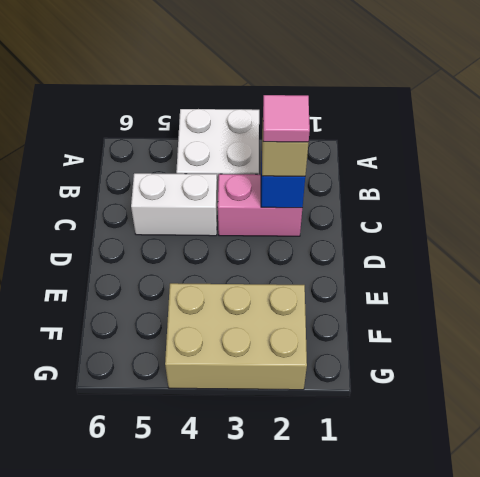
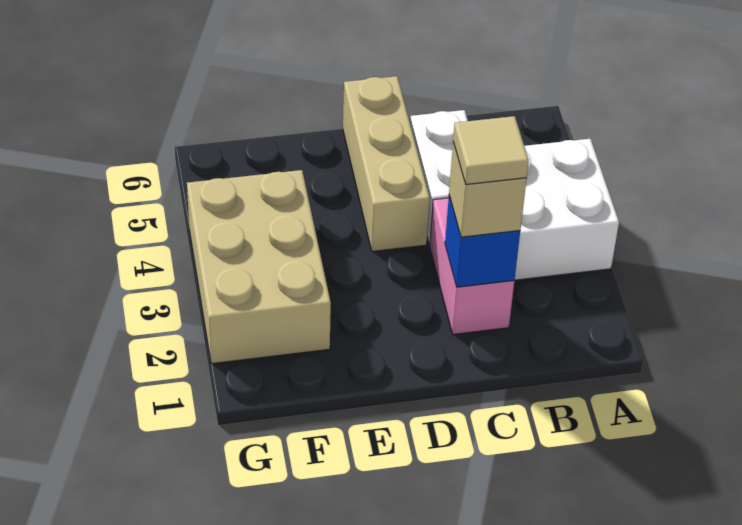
pink tile C2 level 4 -> tan tile C2 level 4
none -> tan brick D4:D6 level 1

